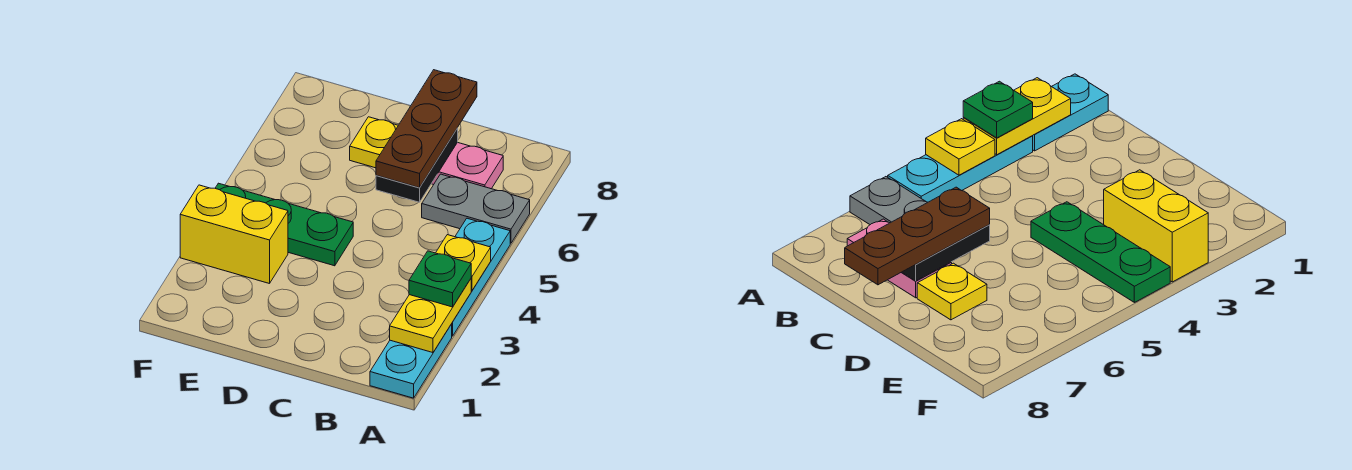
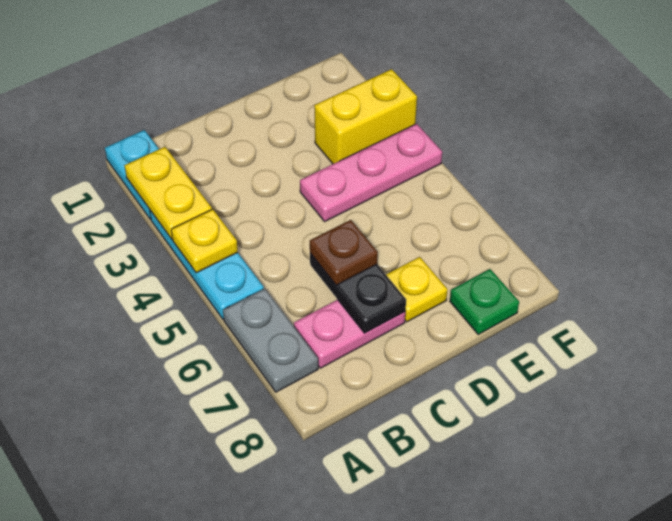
green plate A3 level 3 -> green plate E8 level 1
grey plate A6:B6 level 1 -> grey plate A6:A7 level 1
brown plate C6:C8 level 3 -> brown plate C6 level 3
green plate D4:F4 level 1 -> pink plate D4:F4 level 1

